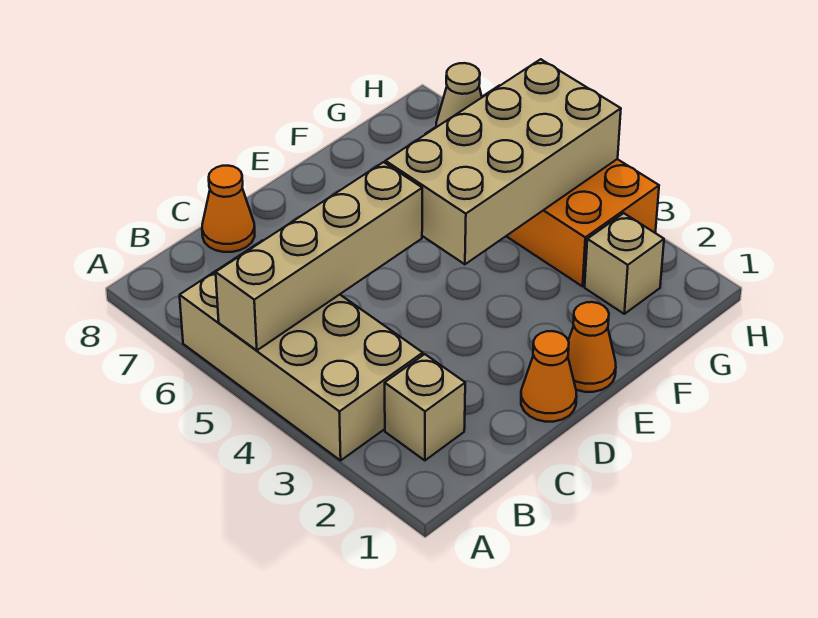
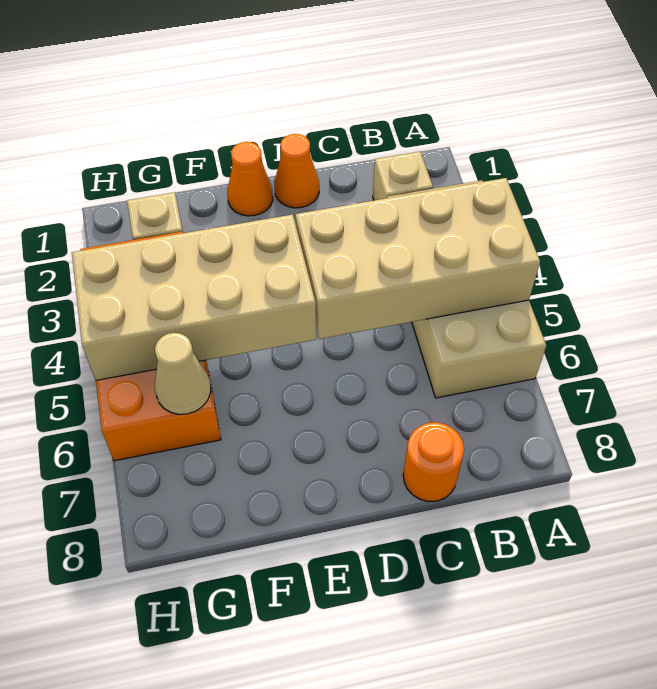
tan brick A5:D5 level 2 -> tan brick A4:D5 level 2
orange cone C8 level 1 -> orange round brick C8 level 1

